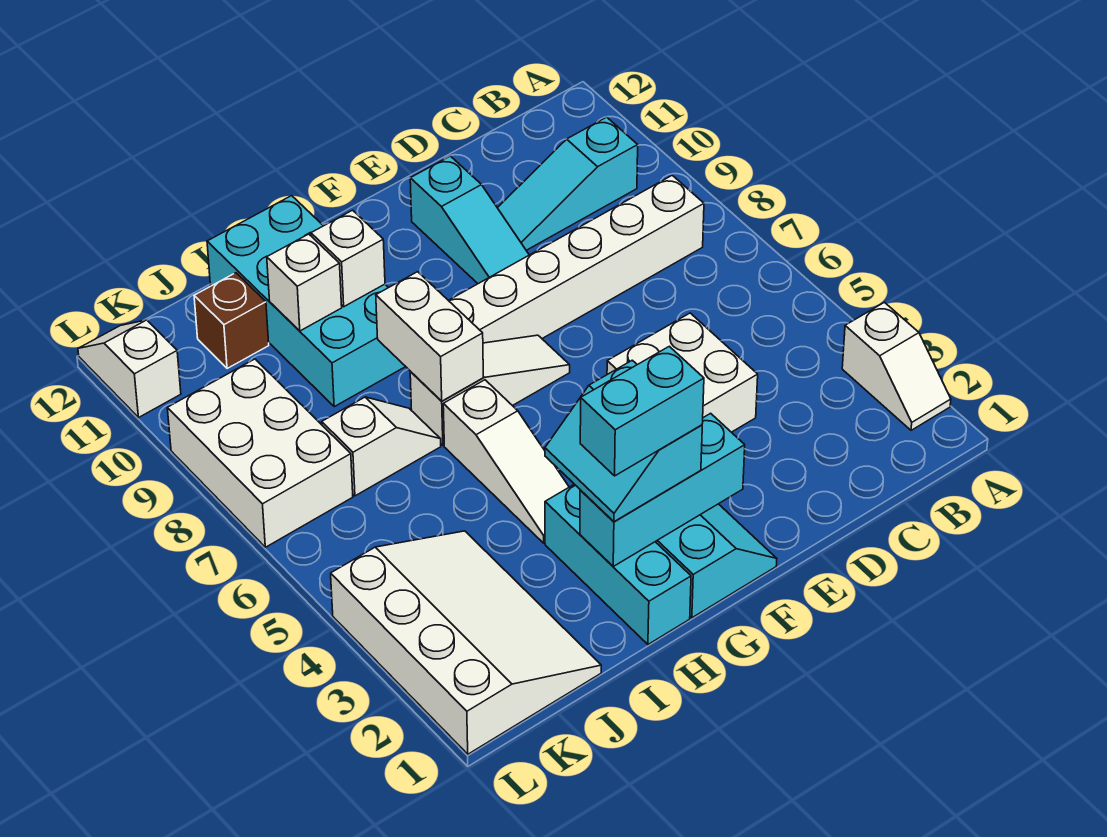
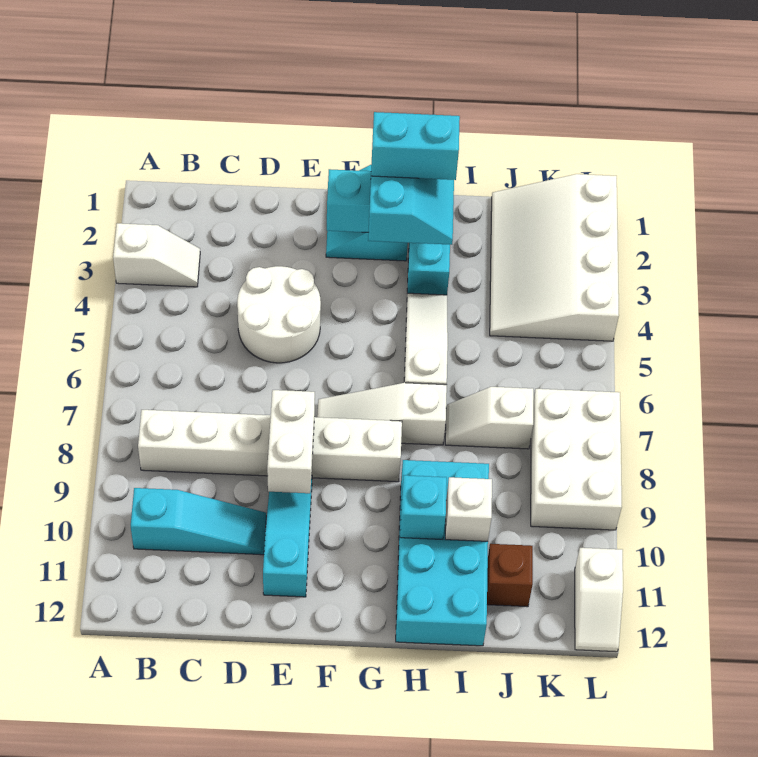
white slope A2:A3 level 1 top 3 -> white slope A3:B3 level 1 top A
white brick D4:E5 level 1 -> white round brick D4:E5 level 1
white brick H7:H8 level 2 -> white brick E8:E9 level 2
white brick H10 level 2 -> cyan brick H10 level 2

